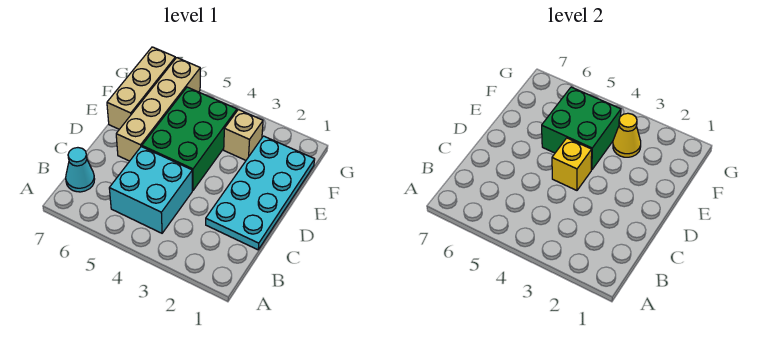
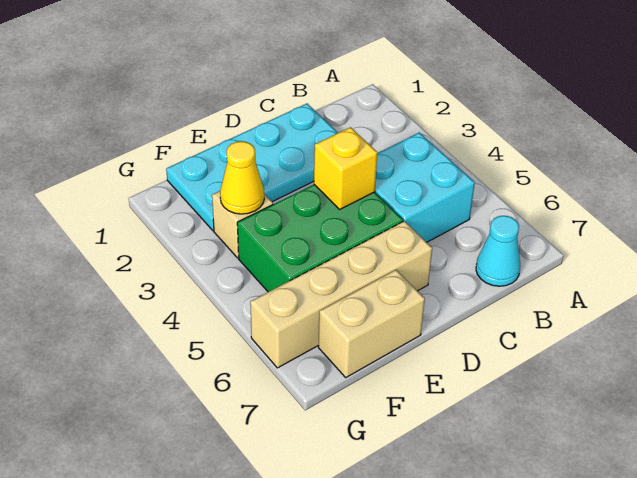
green brick E4:F5 level 2 -> none
tan brick E7:G7 level 1 -> tan brick E7:F7 level 1

